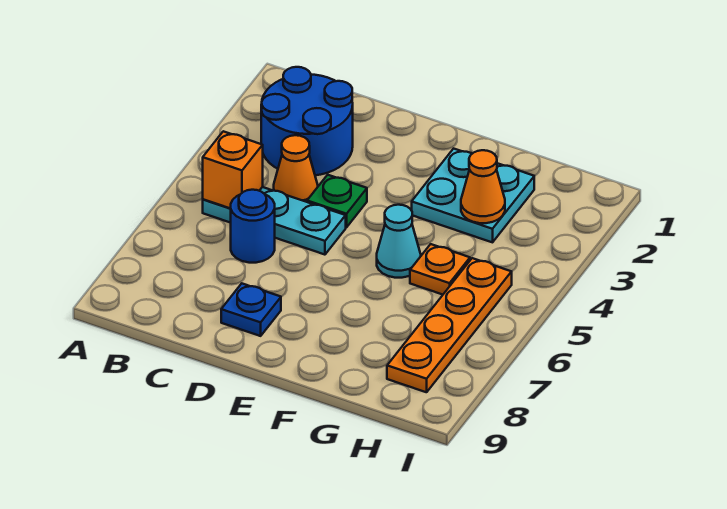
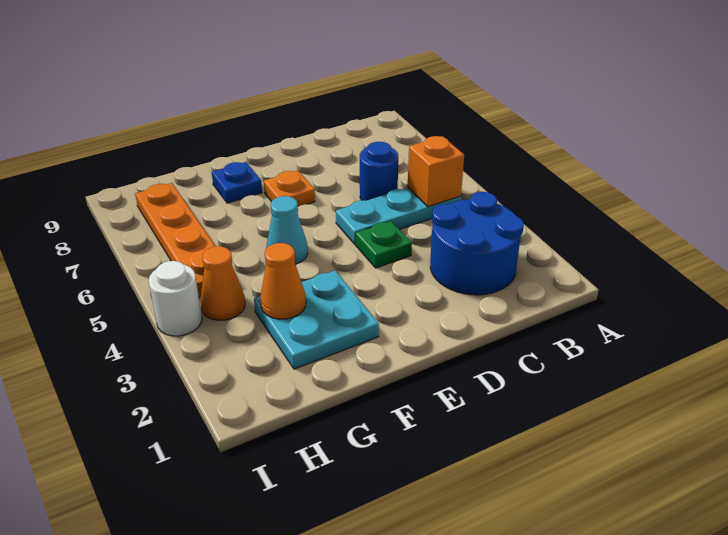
orange cone C4 level 1 -> orange cone H4 level 1
blue plate D8 level 1 -> blue plate F8 level 1
orange plate G5 level 1 -> orange plate E7 level 1
none -> white round brick I4 level 1

